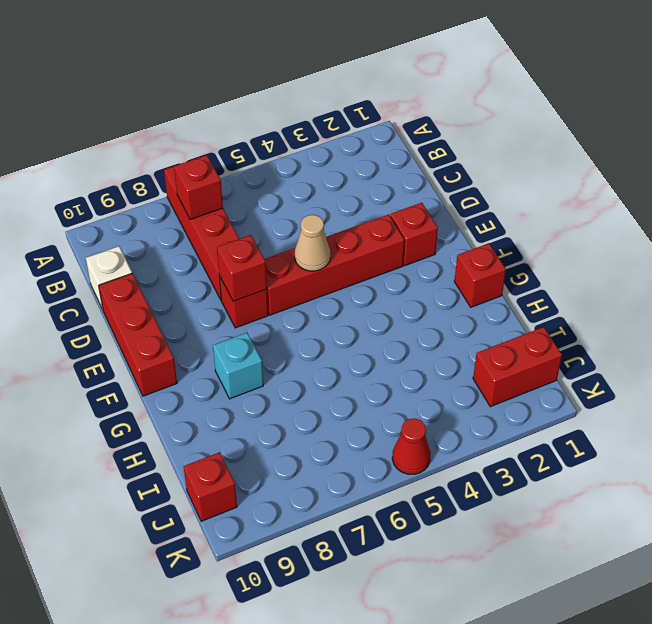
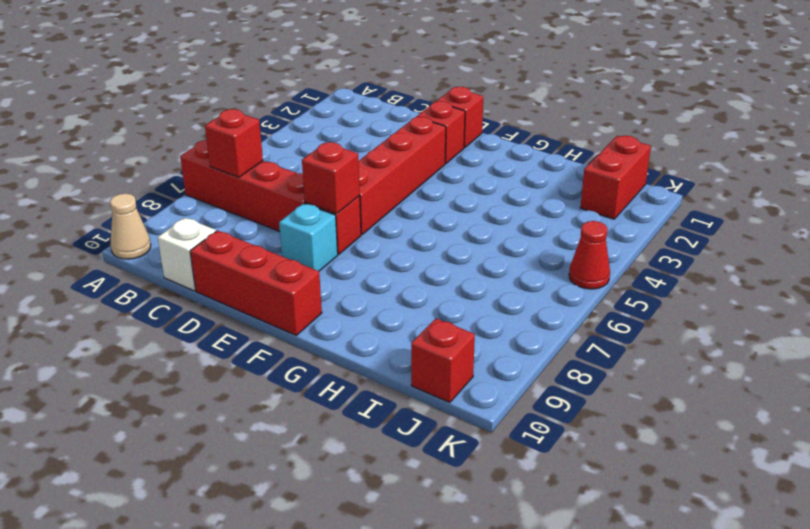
tan cone E5 level 2 -> tan cone A10 level 1
red brick G1 level 1 -> red brick E1 level 1
cyan brick G8 level 1 -> cyan brick E8 level 1

